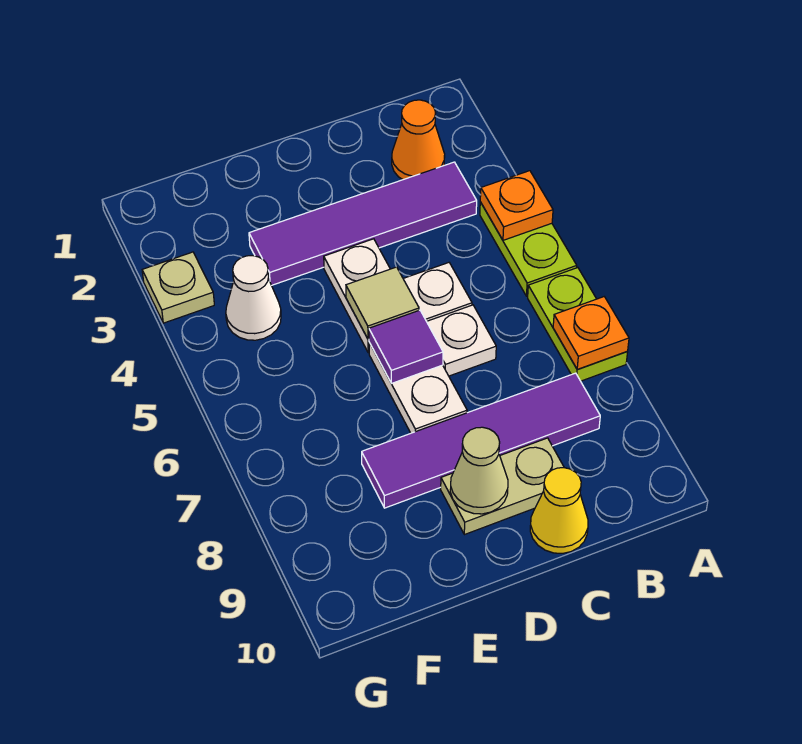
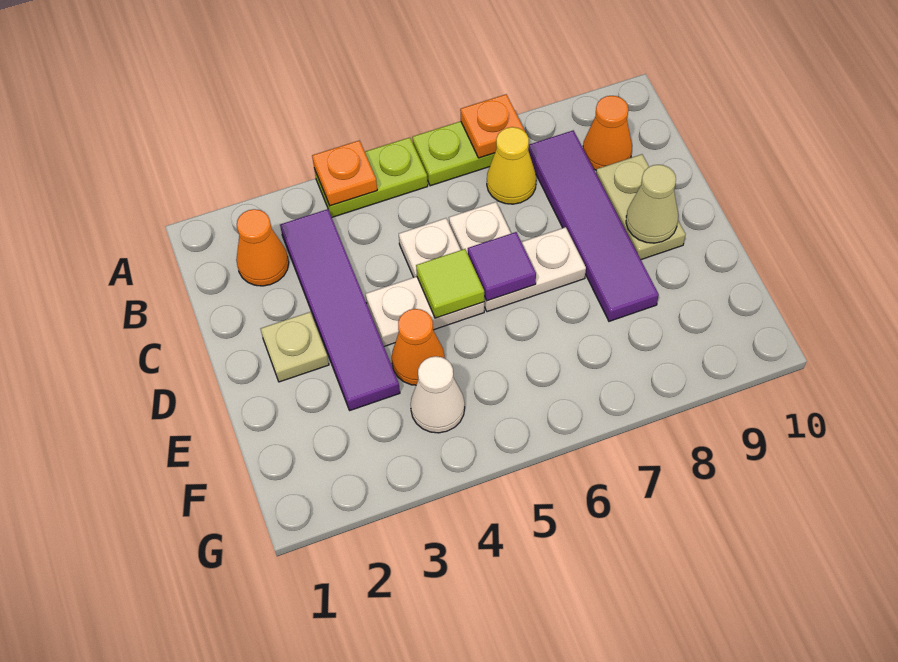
none -> orange cone B9 level 1
yellow cone C10 level 1 -> yellow cone B7 level 1
tan tile D5 level 2 -> lime tile D5 level 2
none -> orange cone E4 level 1
tan plate G3 level 1 -> tan plate D2 level 1

